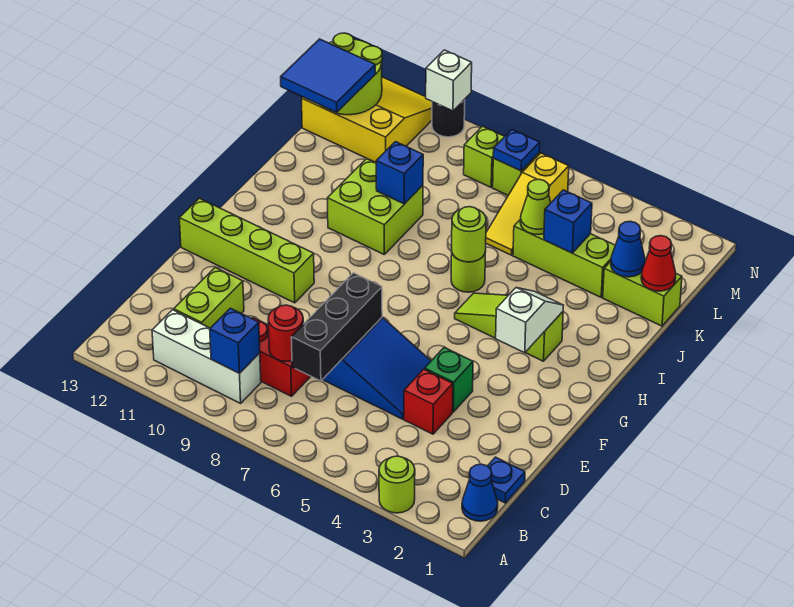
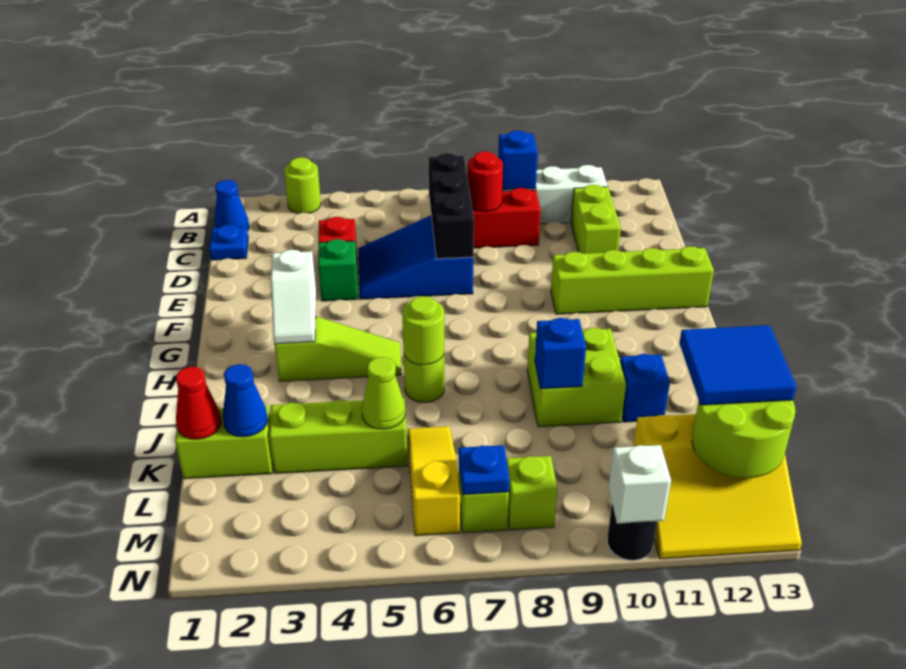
blue brick K4 level 2 -> blue brick J11 level 1

